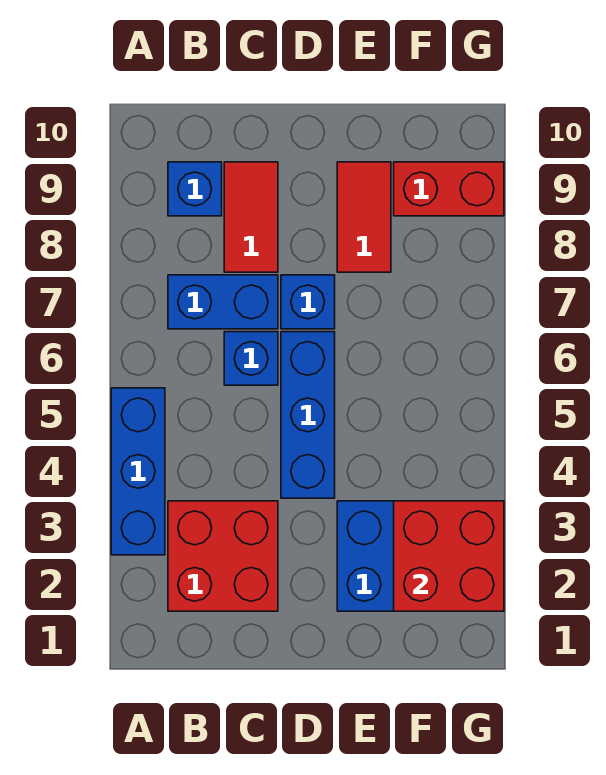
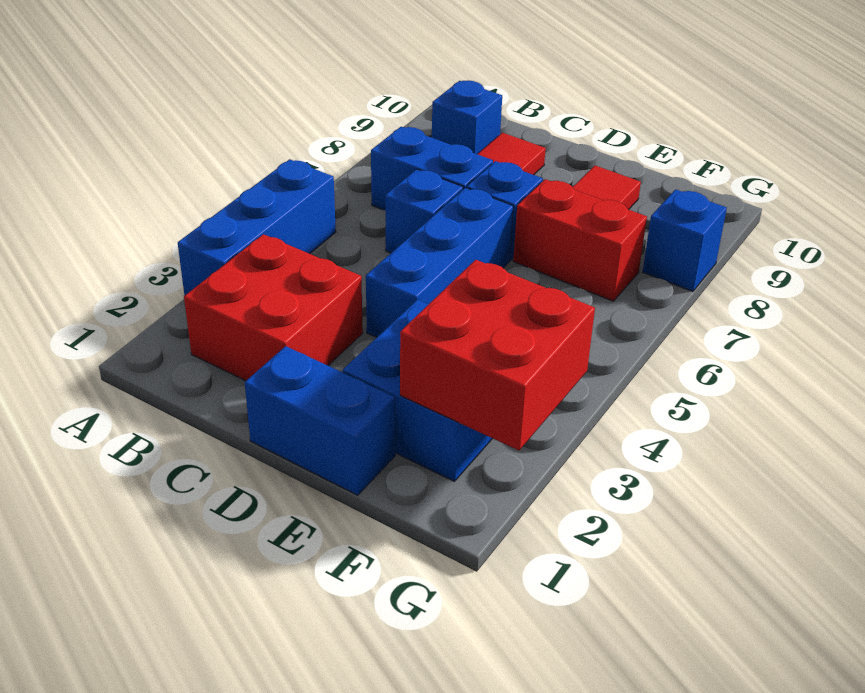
none -> blue brick D1:E1 level 1
red brick F9:G9 level 1 -> red brick E7:F7 level 1
none -> blue brick G8 level 1

